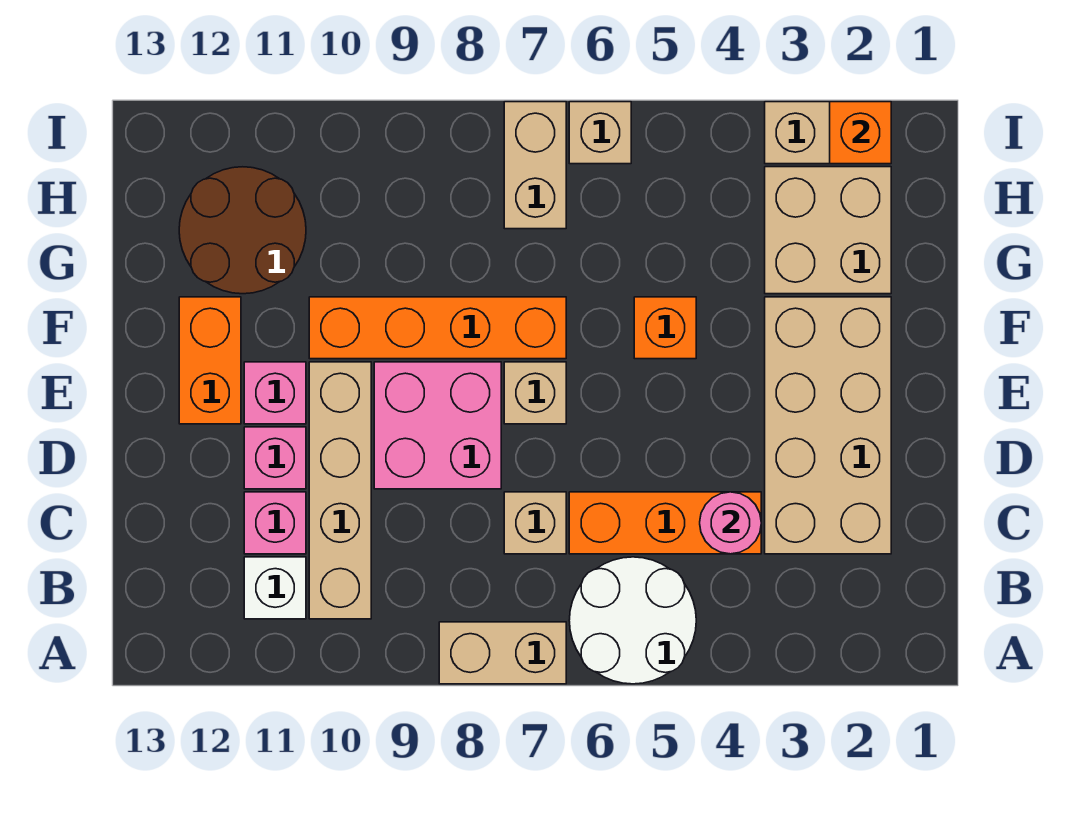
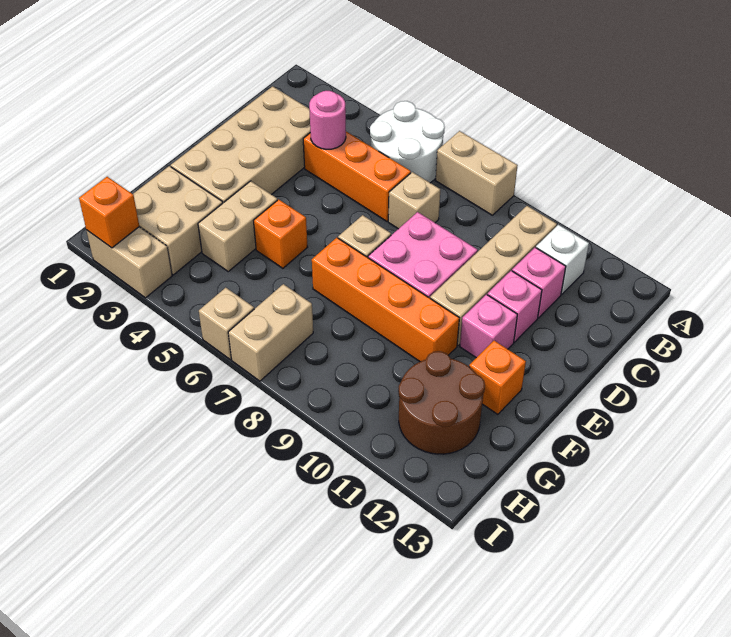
orange brick E12:F12 level 1 -> orange brick F12 level 1
none -> tan brick F4:G4 level 1

